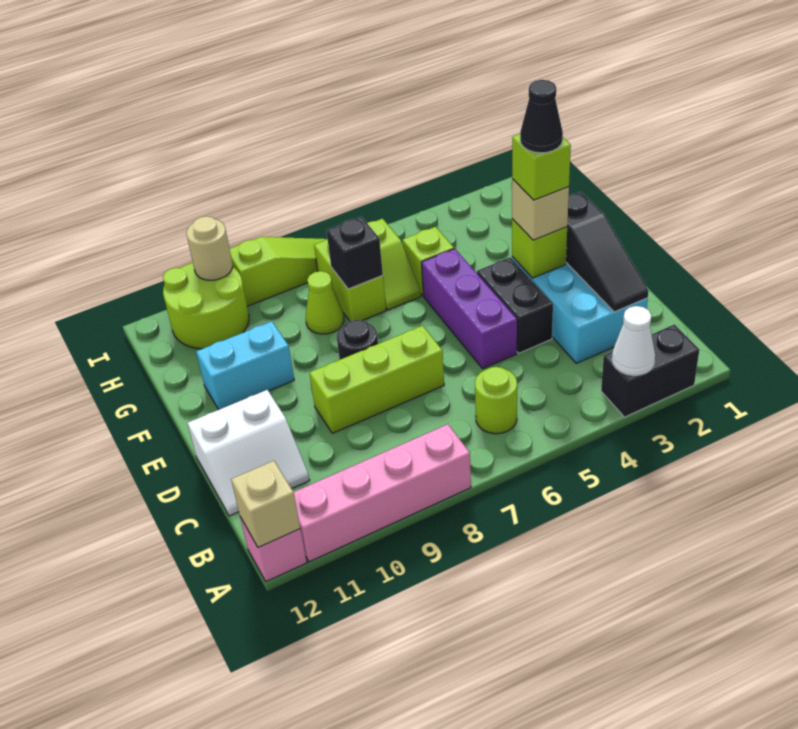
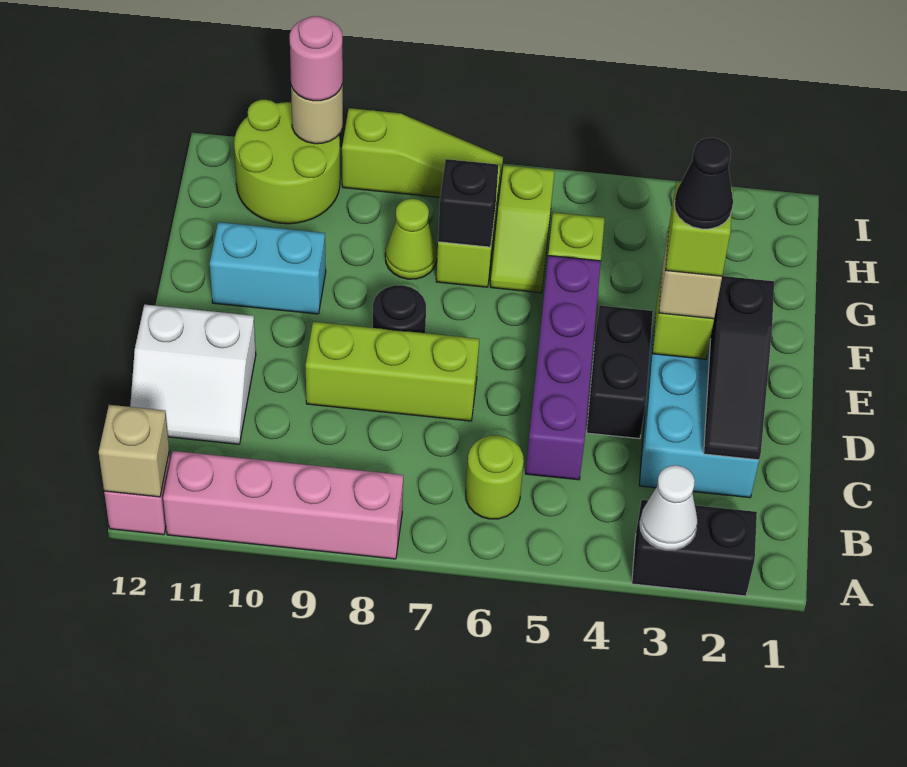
purple brick D5:F5 level 1 -> purple brick C5:F5 level 1
none -> pink round brick I10 level 3

